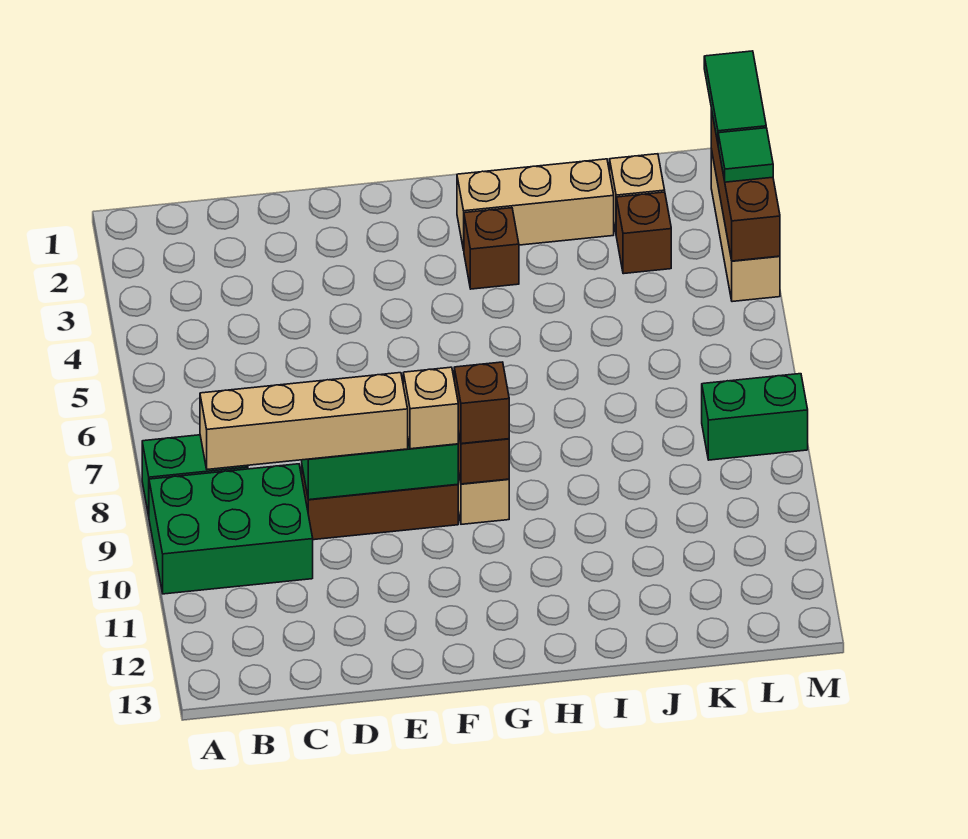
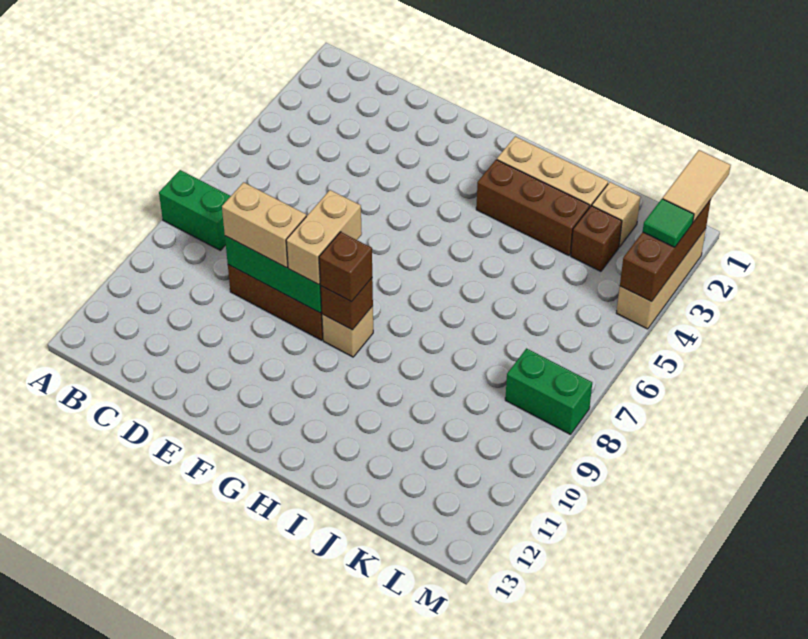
green brick A9:C10 level 1 -> none
tan brick B9:E9 level 3 -> tan brick D9:E9 level 3
tan brick F9 level 3 -> tan brick F8:F9 level 3
brown brick H3 level 1 -> brown brick H3:J3 level 1
green tile M1:M2 level 3 -> tan tile M1:M2 level 3

